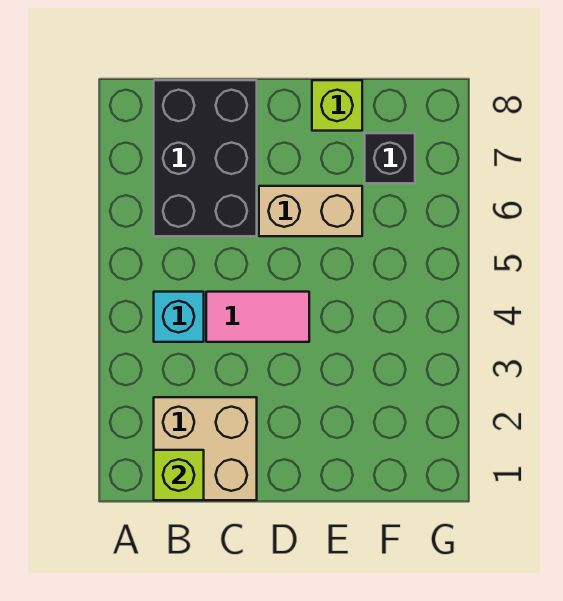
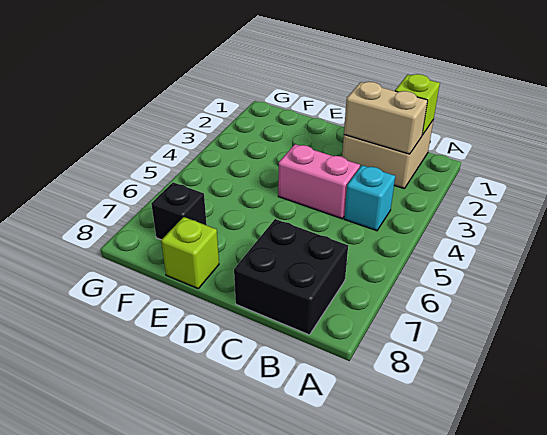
black brick B6:C8 level 1 -> black brick B7:C8 level 1
pink tile C4:D4 level 1 -> pink brick C4:D4 level 1
tan brick D6:E6 level 1 -> tan brick B2:C2 level 2

